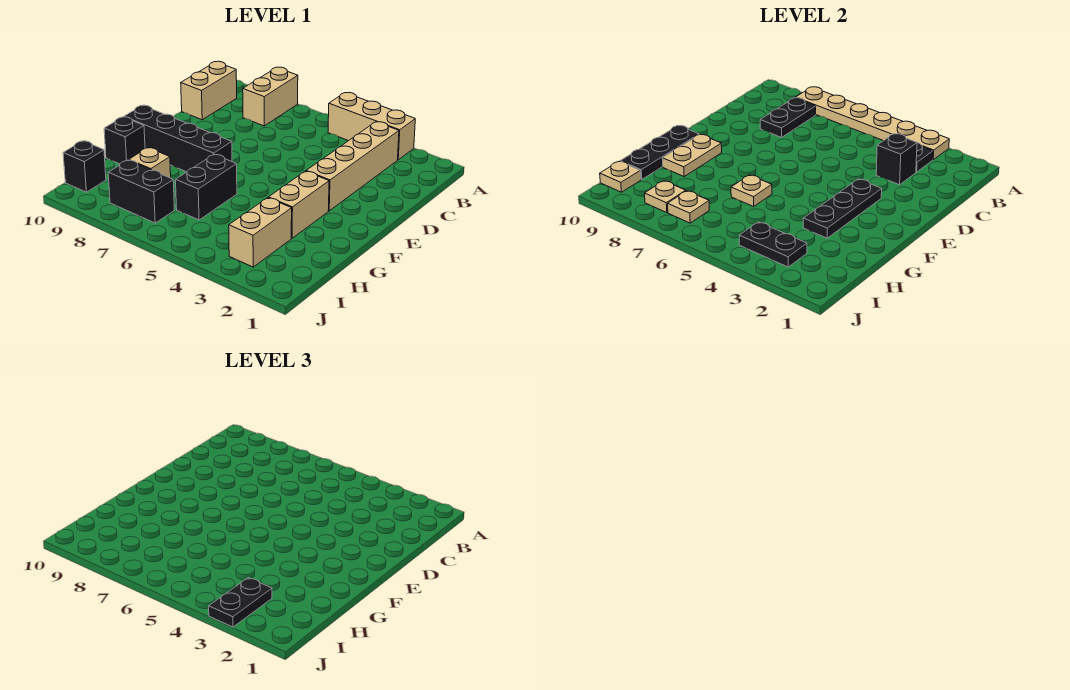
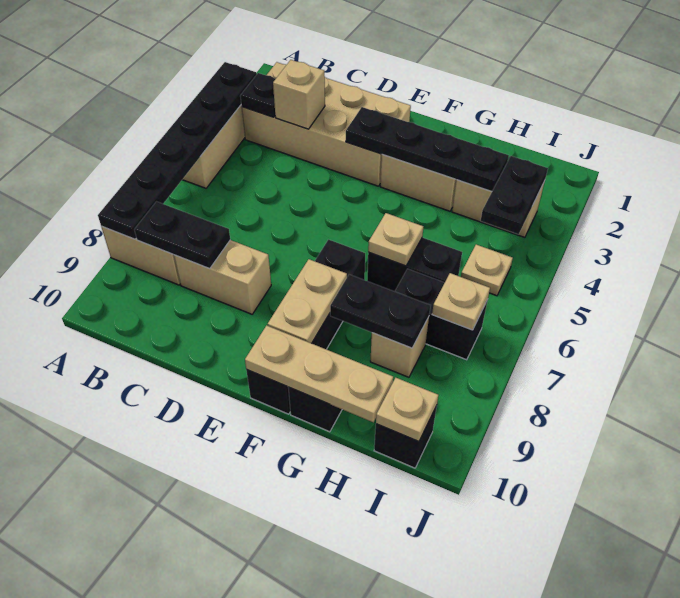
tan plate A3:A8 level 2 -> black plate A3:A8 level 2
tan brick B3:E3 level 1 -> tan brick B2:E3 level 1
tan brick B10:C10 level 1 -> tan brick C8:D8 level 1
black brick C3 level 2 -> tan brick C3 level 2
black plate E3:G3 level 2 -> black plate E3:H3 level 2
tan plate F9:G9 level 2 -> tan plate F8:F9 level 2
black plate F10:H10 level 2 -> tan plate F10:H10 level 2
black plate I3:J3 level 3 -> black plate G8:H8 level 2
black brick I7:I8 level 1 -> black brick H7:I7 level 1
tan plate I8 level 2 -> tan plate I5 level 1

